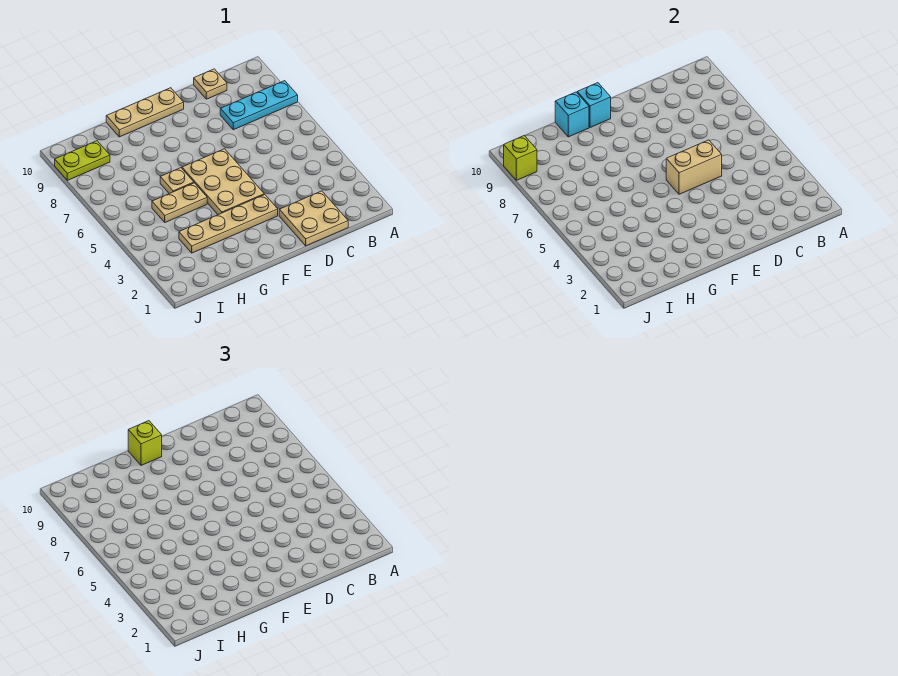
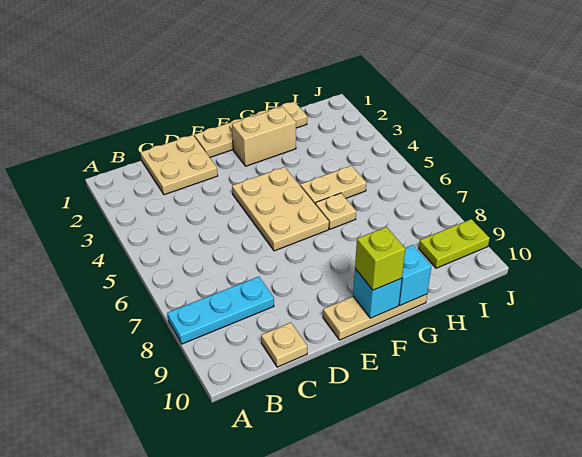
tan brick D5:E5 level 2 -> tan brick F2:G2 level 1
tan plate E3:H3 level 1 -> tan plate E1:H1 level 1
lime brick J9 level 2 -> none

